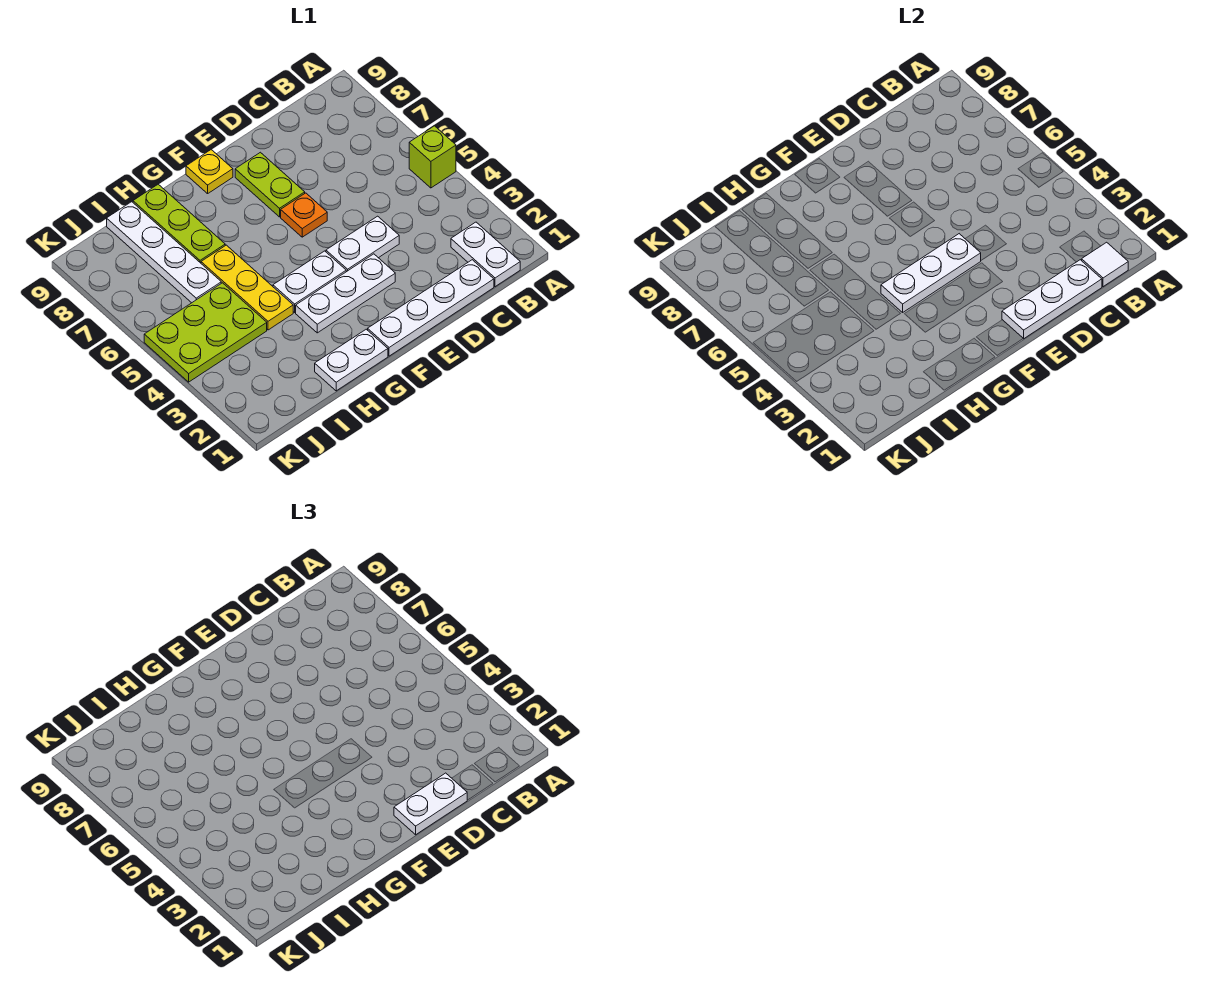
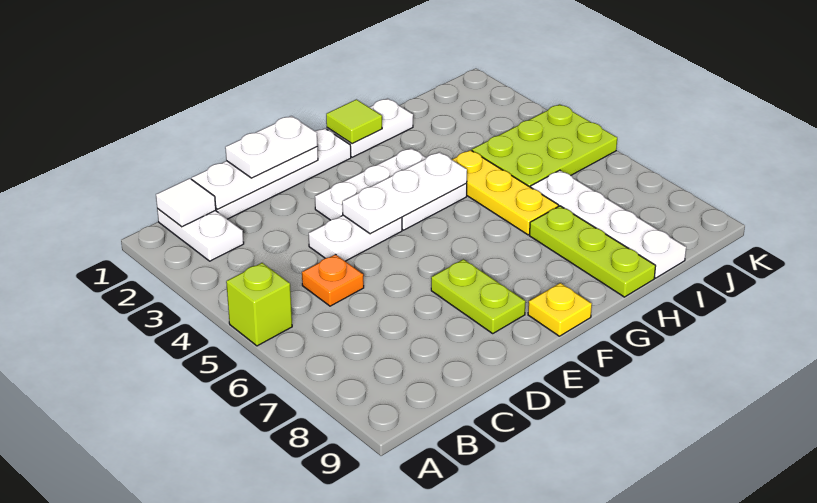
orange plate E6 level 1 -> orange plate C5 level 1
none -> lime tile G1 level 2

